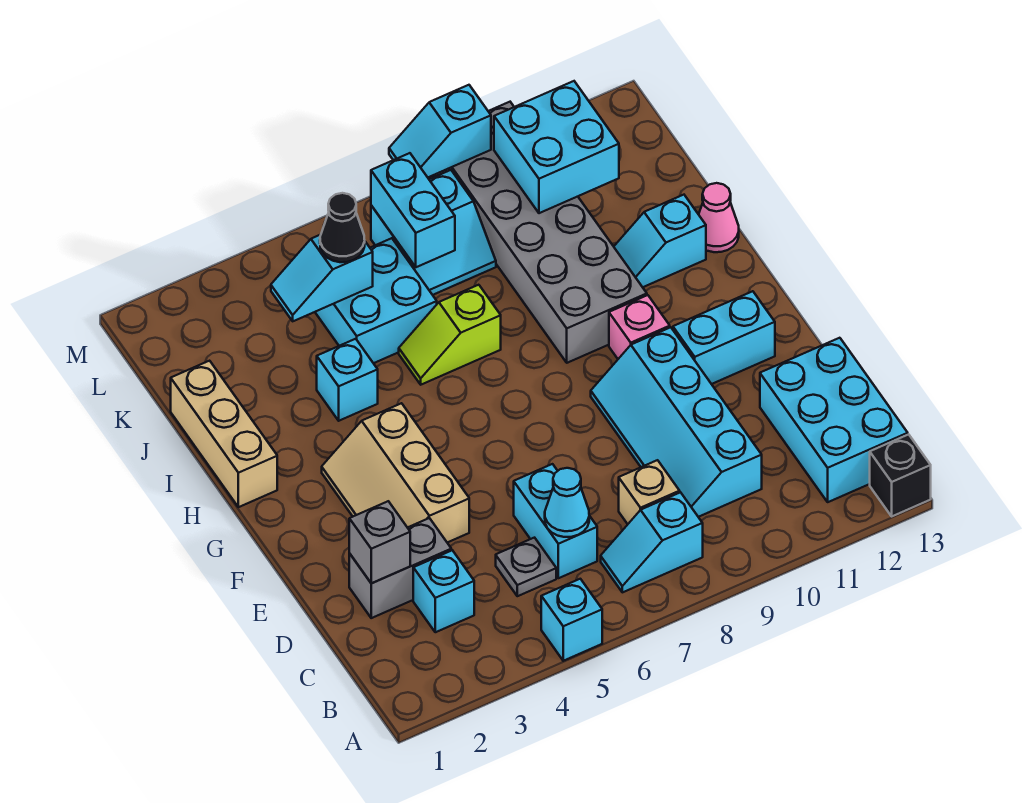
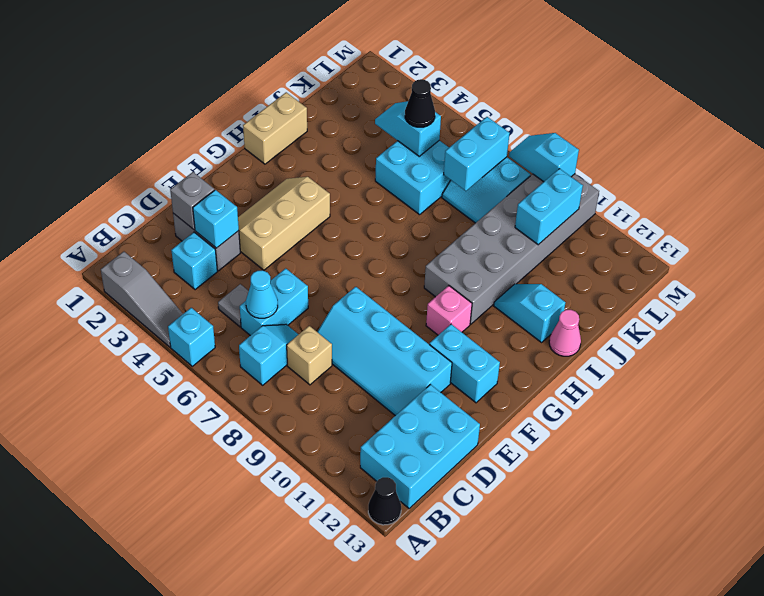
none -> grey slope A2:A4 level 1 top 2
black brick A13 level 1 -> black cone A13 level 1
cyan slope B7:B8 level 1 top 8 -> cyan slope B7:C7 level 1 top B
cyan slope C9:F10 level 1 top 10 -> cyan slope D8:E11 level 1 top E
tan brick H1:J1 level 1 -> tan brick H1:I1 level 1
cyan brick I4 level 1 -> cyan brick D3 level 2
lime slope I6:I7 level 1 top 7 -> none
cyan brick K10:L11 level 2 -> cyan brick K10:L10 level 2

